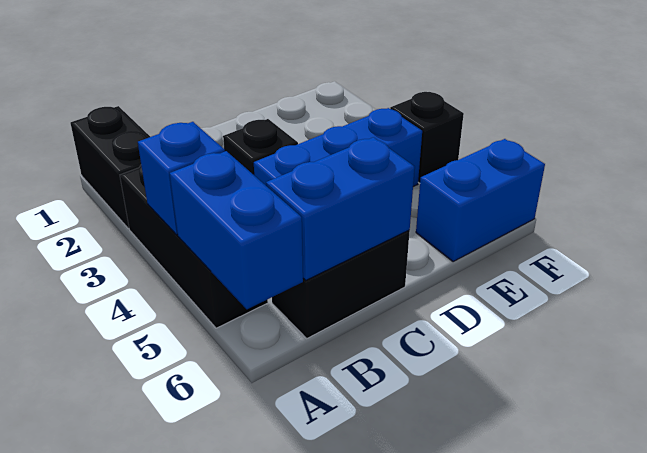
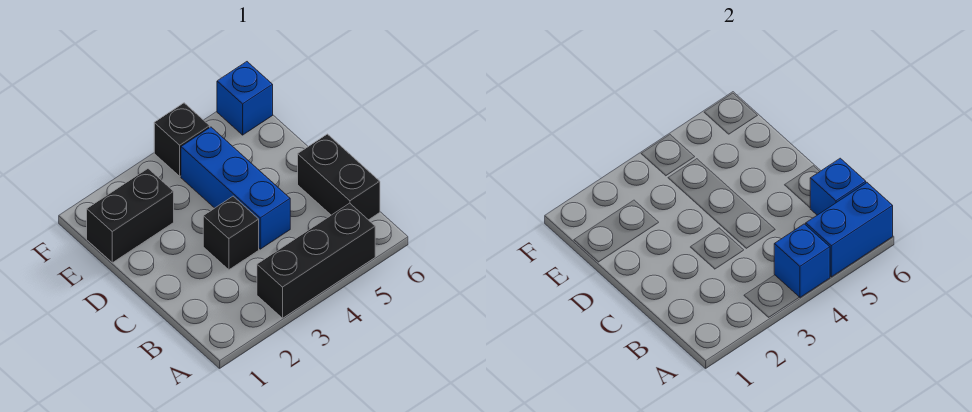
black brick A1:A2 level 1 -> black brick E1:E2 level 1
blue brick B6:C6 level 2 -> blue brick B6 level 2
blue brick E6:F6 level 1 -> blue brick F6 level 1

